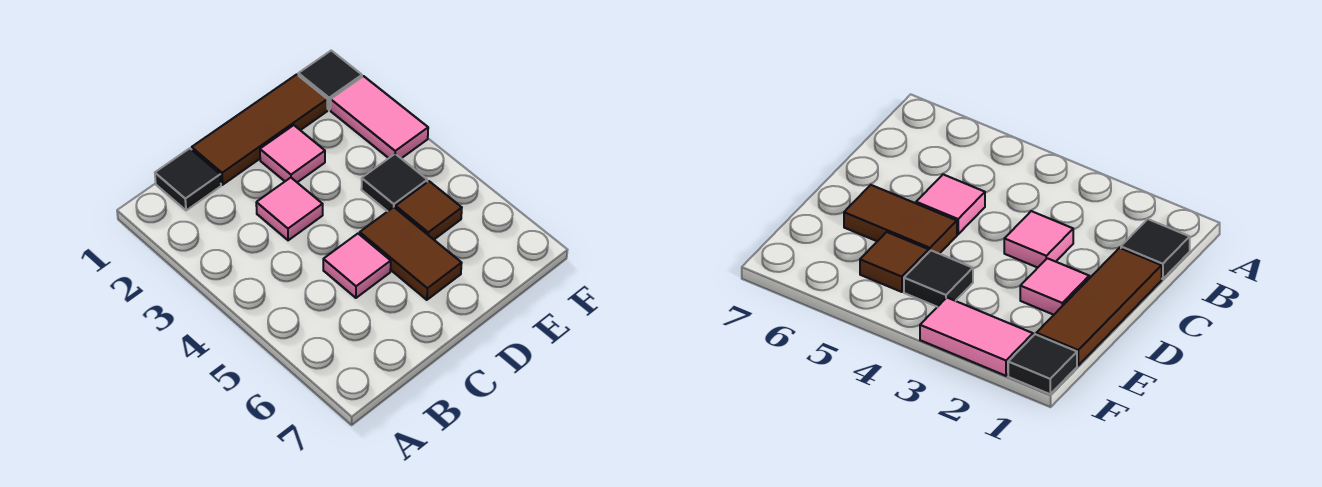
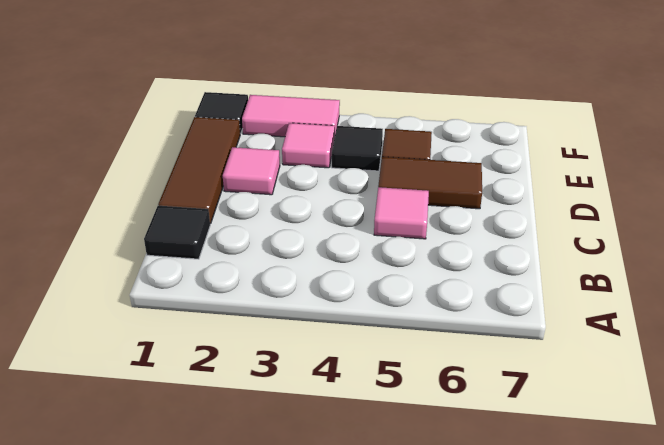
pink tile C3 level 1 -> pink tile E3 level 1

